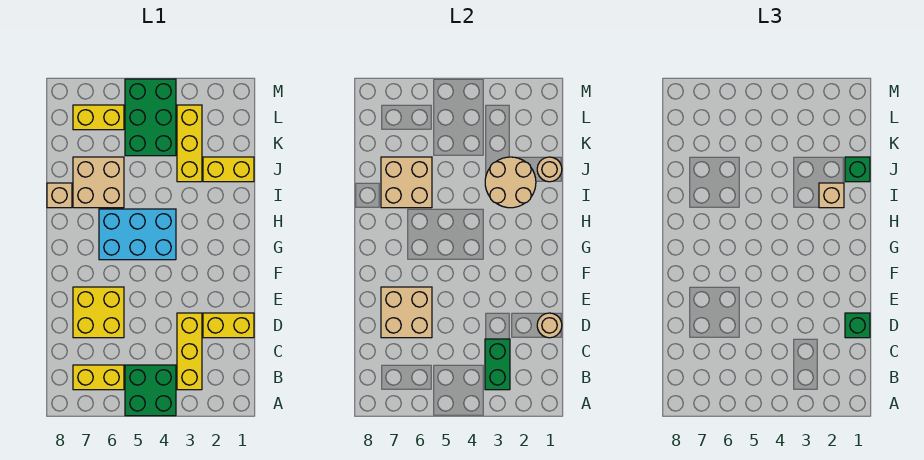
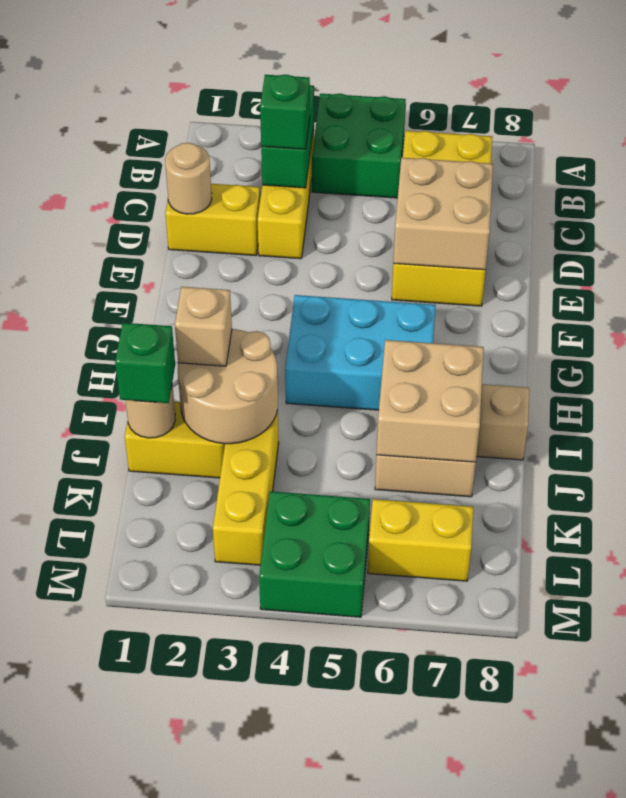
green brick D1 level 3 -> green brick C3 level 3
green brick K4:M5 level 1 -> green brick L4:M5 level 1

